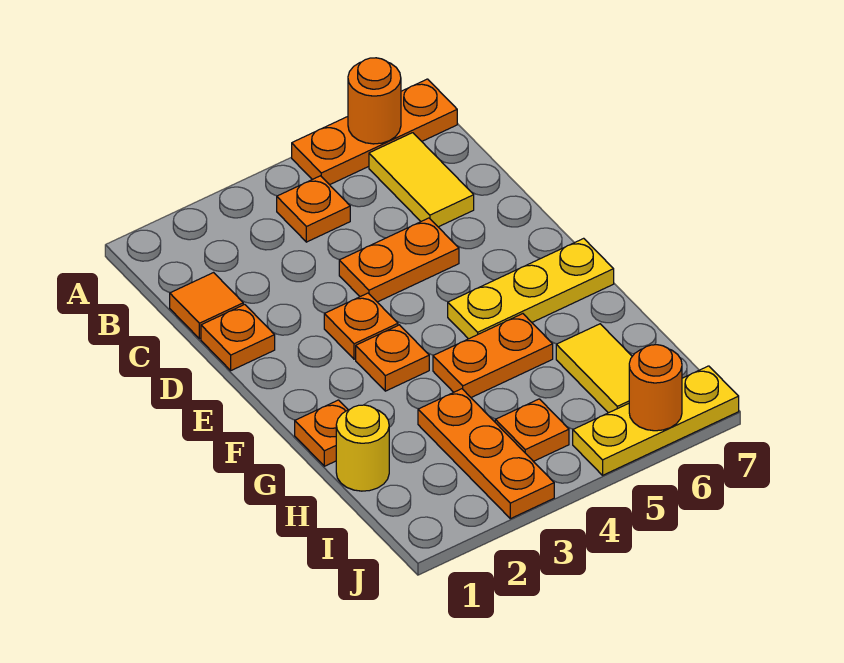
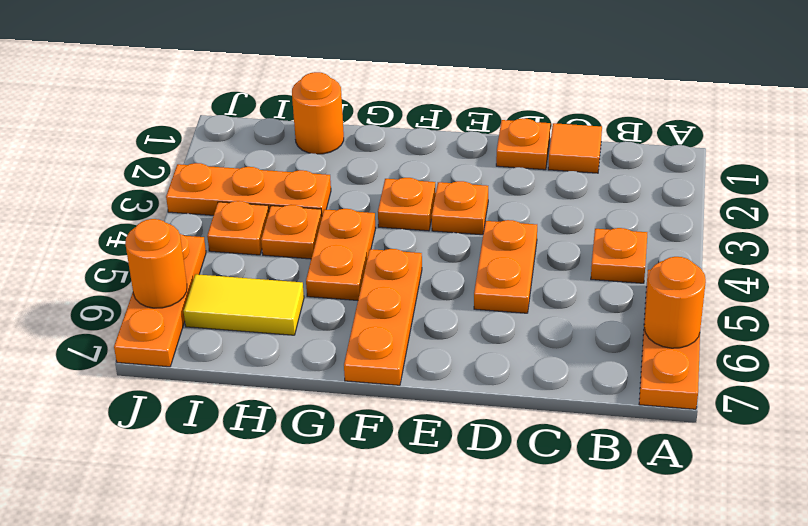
yellow tile B6:C6 level 1 -> none
yellow plate F5:F7 level 1 -> orange plate F5:F7 level 1
orange plate G1 level 1 -> orange plate H4 level 1
yellow round brick H1 level 1 -> orange round brick H1 level 1
yellow plate J5:J7 level 1 -> orange plate J5:J7 level 1

